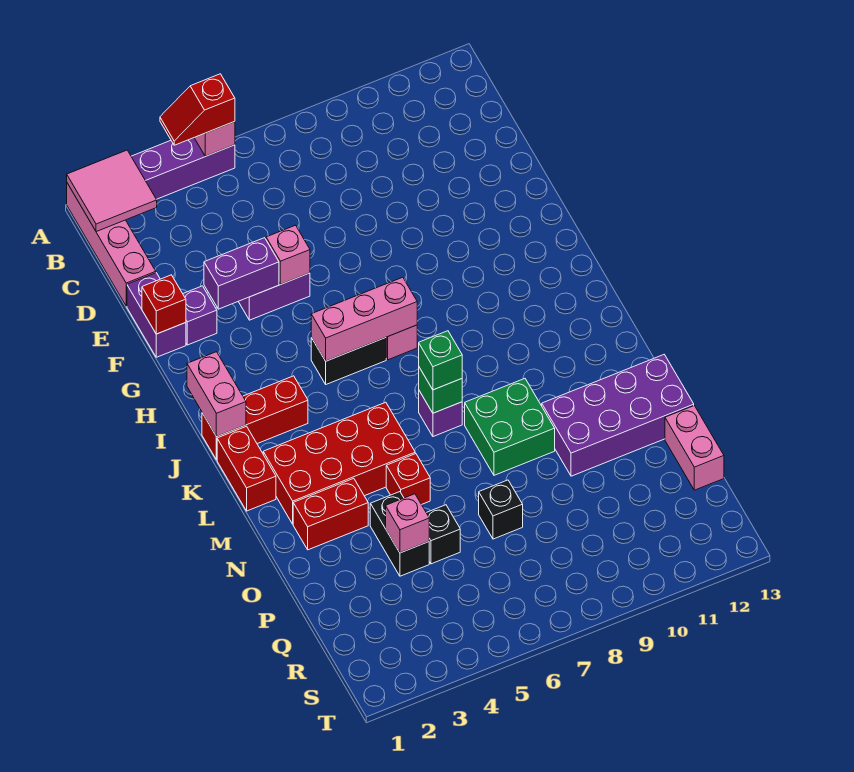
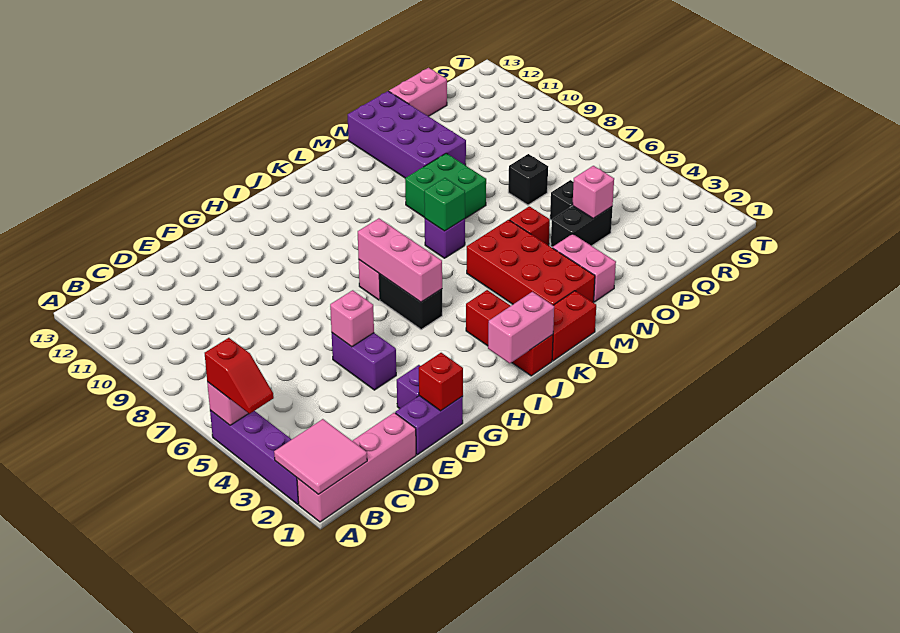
purple brick F3:F4 level 2 -> none
green brick L7 level 3 -> none
red brick N2:N3 level 1 -> pink brick N2:N3 level 1

